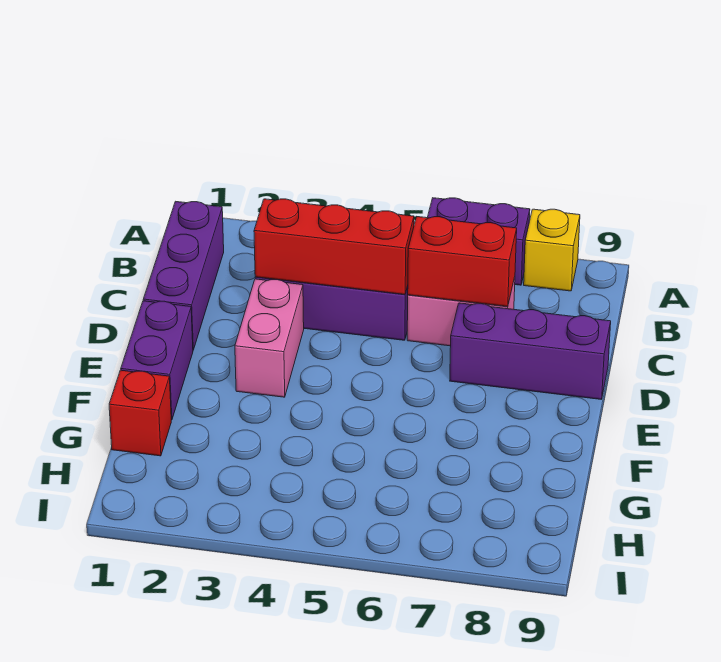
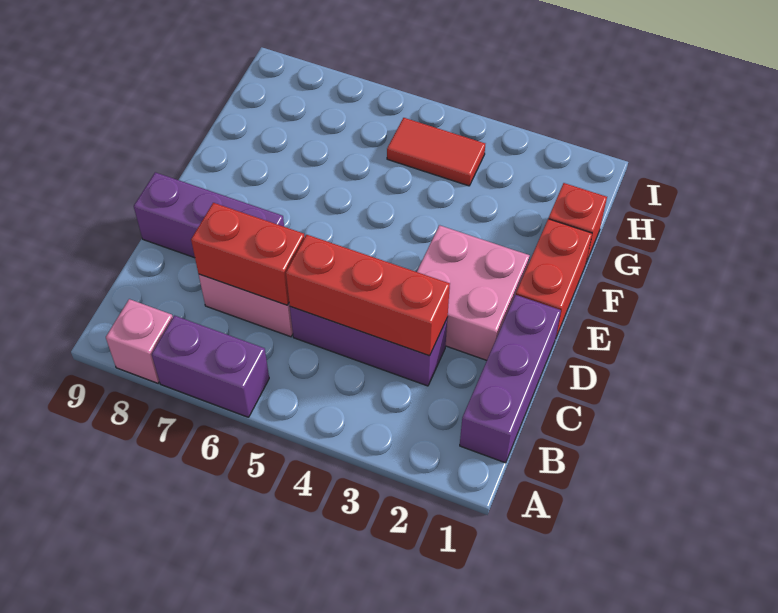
yellow brick A8 level 1 -> pink brick A8 level 1
pink brick D3:E3 level 1 -> pink brick D2:E3 level 1
purple brick E1:F1 level 1 -> red brick E1:F1 level 1
none -> red tile H4:H5 level 1

